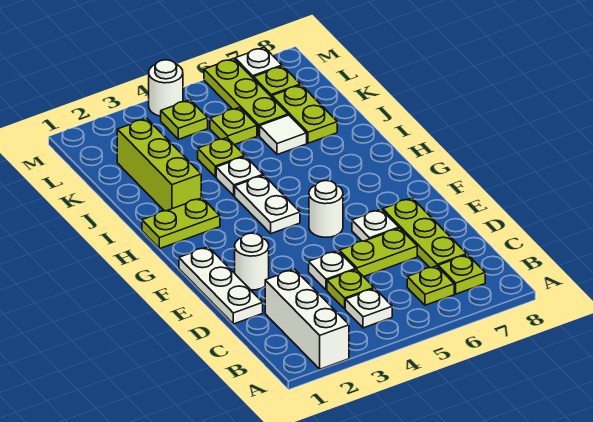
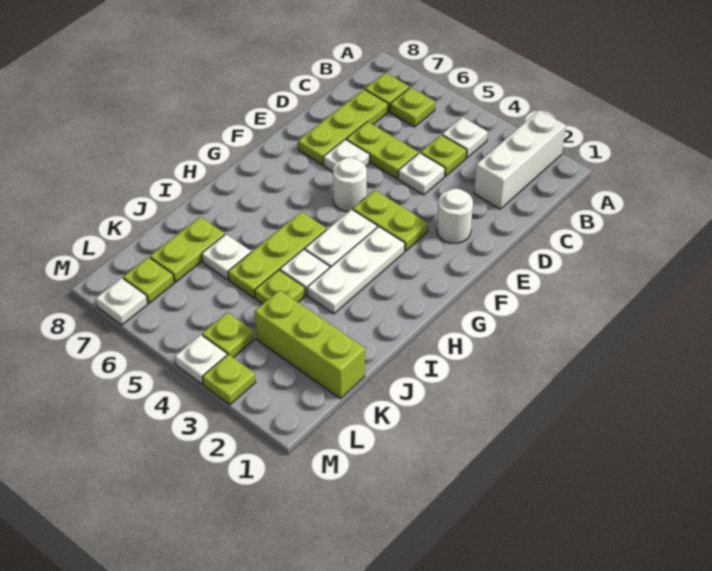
white plate D1:F1 level 1 -> white plate G3:I3 level 1
lime plate H1:H2 level 1 -> lime plate F3:F4 level 1
lime brick I2:K2 level 1 -> lime brick K1:K3 level 1
white tile J6 level 1 -> white plate J6 level 1
lime plate K5 level 1 -> lime plate M3 level 1
lime plate K6:M6 level 1 -> lime plate H5:J5 level 1
white round brick M4 level 1 -> white plate M4 level 1

